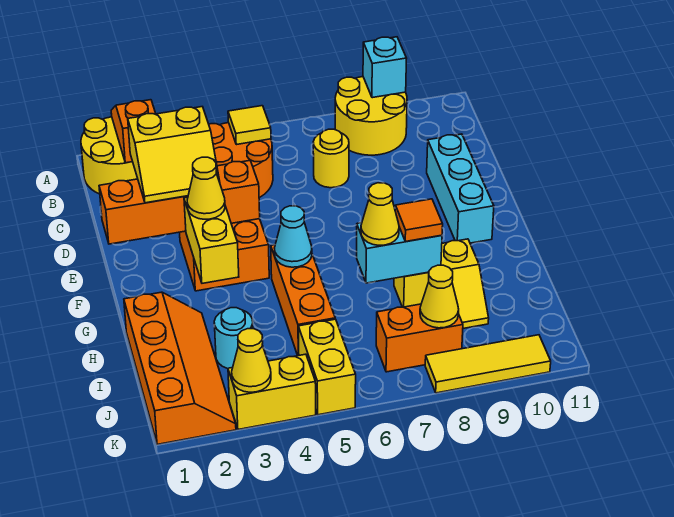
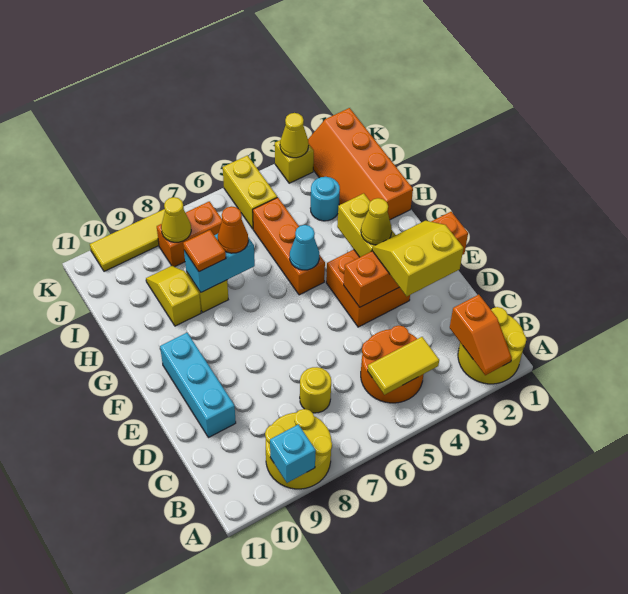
yellow tile B5 level 2 -> yellow tile B4:B5 level 2
yellow cone H7 level 3 -> orange cone H7 level 3
yellow brick K3:K4 level 1 -> yellow brick K3 level 1

